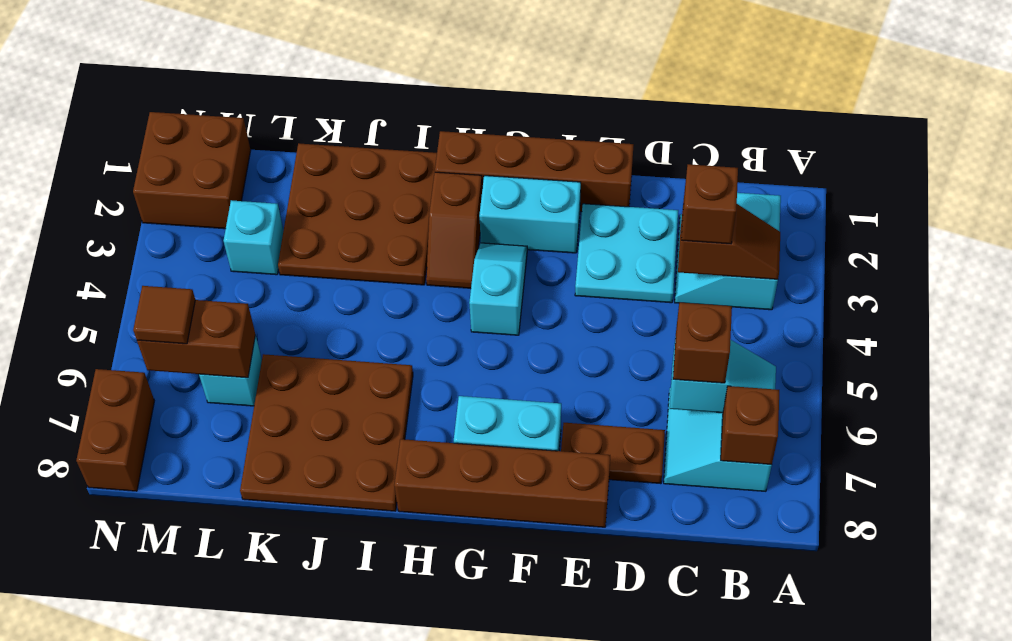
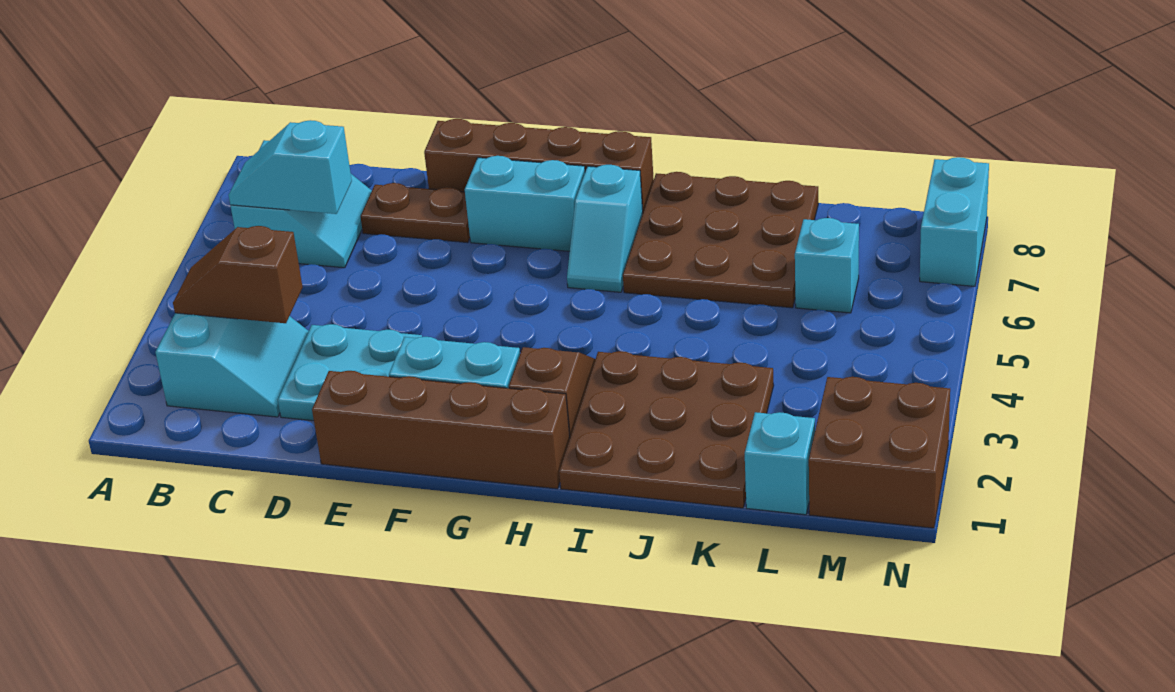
brown brick B7 level 2 -> none
brown brick C3 level 3 -> none
brown brick C6 level 3 -> none
cyan slope G3:G4 level 1 top 4 -> cyan slope H6:H7 level 1 top 7
cyan brick L3 level 1 -> cyan brick L1 level 1
brown brick L6:M6 level 2 -> none
brown tile M6 level 3 -> none
brown brick N7:N8 level 1 -> cyan brick N7:N8 level 1

